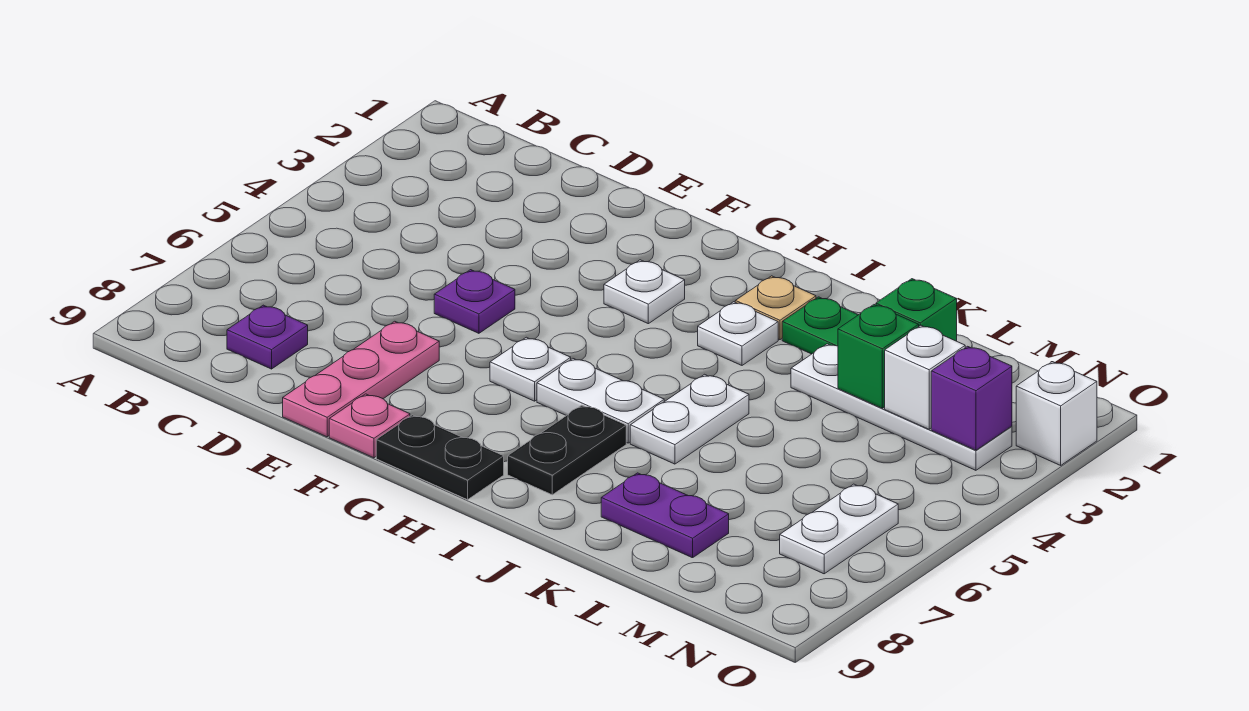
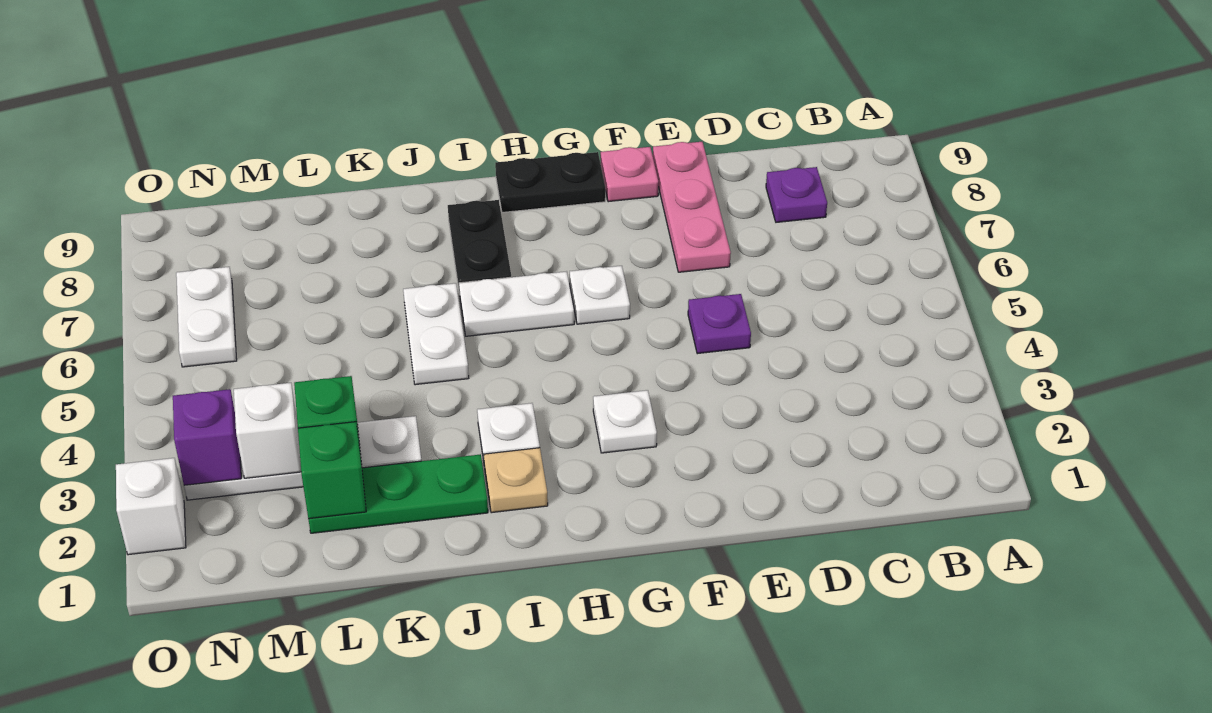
purple plate K8:L8 level 1 -> none

